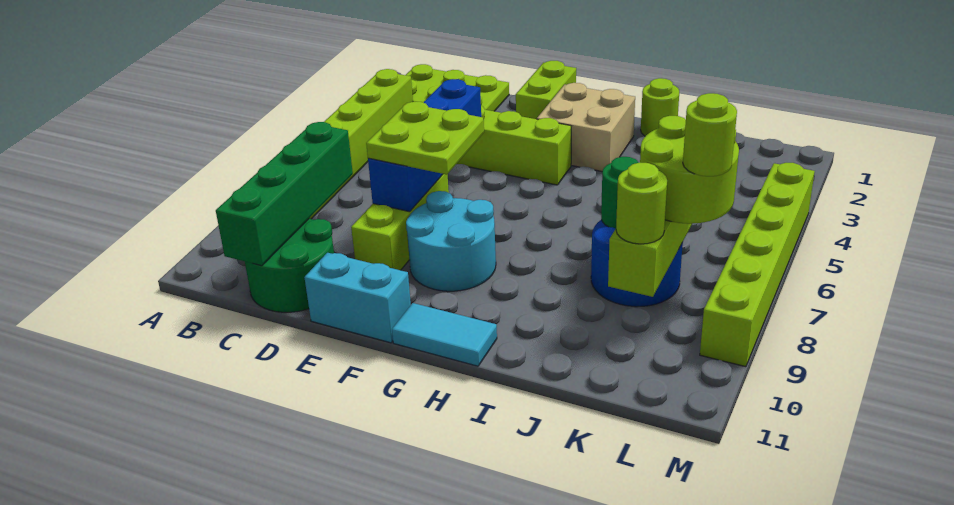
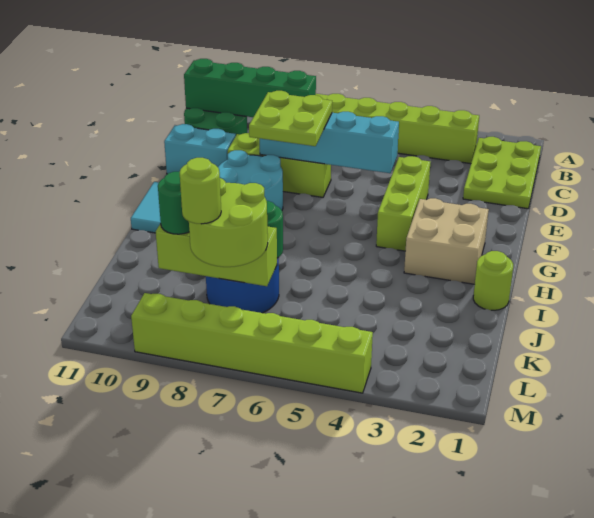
blue brick E5:E8 level 2 -> cyan brick E5:E8 level 2
cyan brick E11:F11 level 1 -> cyan brick E10:E11 level 1
lime brick F1:F2 level 1 -> none
lime round brick K9 level 3 -> green round brick K9 level 3

